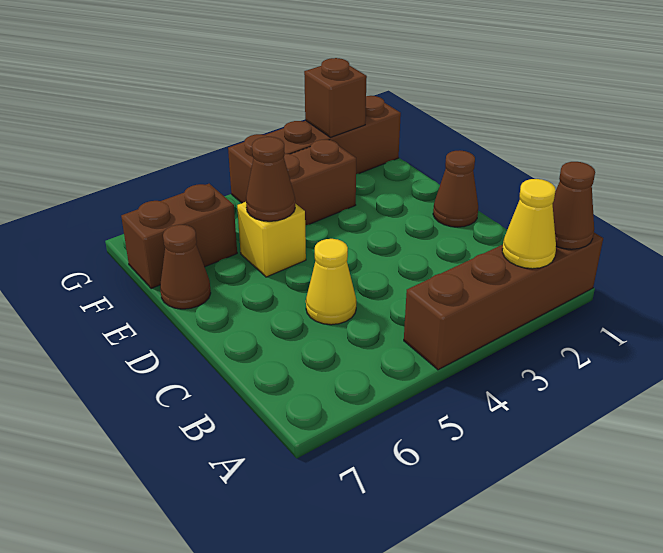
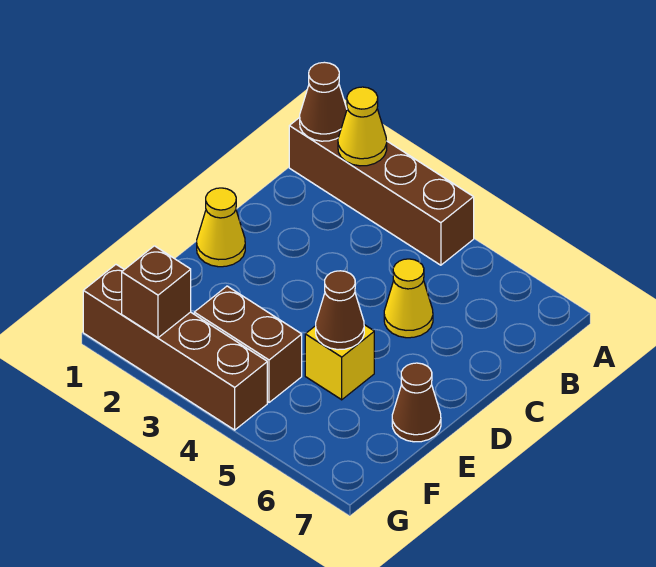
brown cone D1 level 1 -> yellow cone D1 level 1
brown brick F6:F7 level 1 -> none

